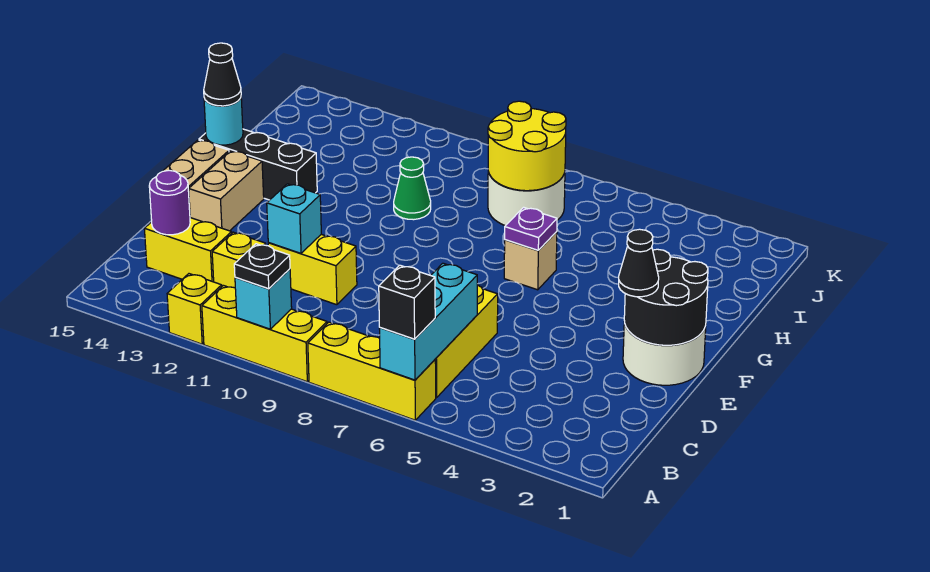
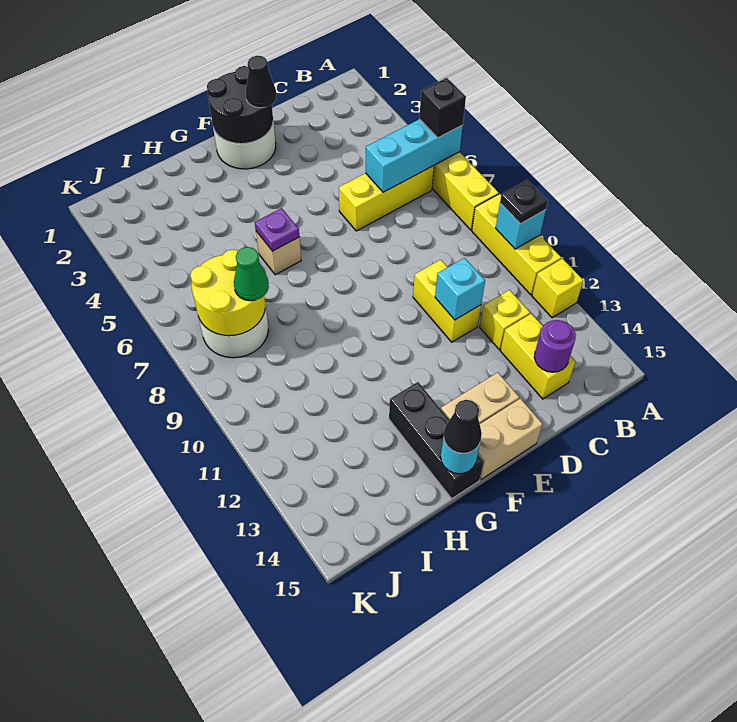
green cone H10 level 1 -> green cone I8 level 3

